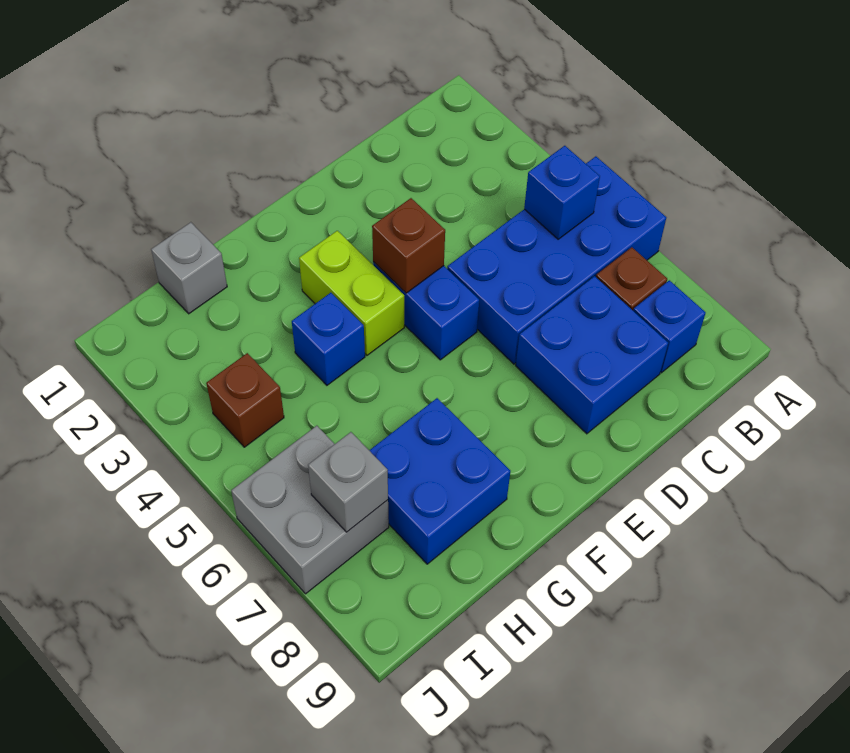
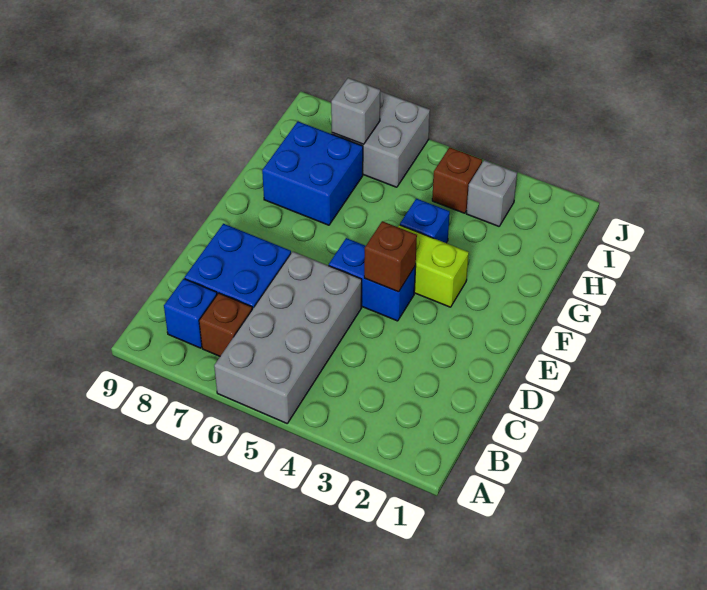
blue brick A5:D6 level 1 -> grey brick A5:D6 level 1
blue brick B5 level 2 -> none
grey brick H1 level 1 -> grey brick I3 level 1

